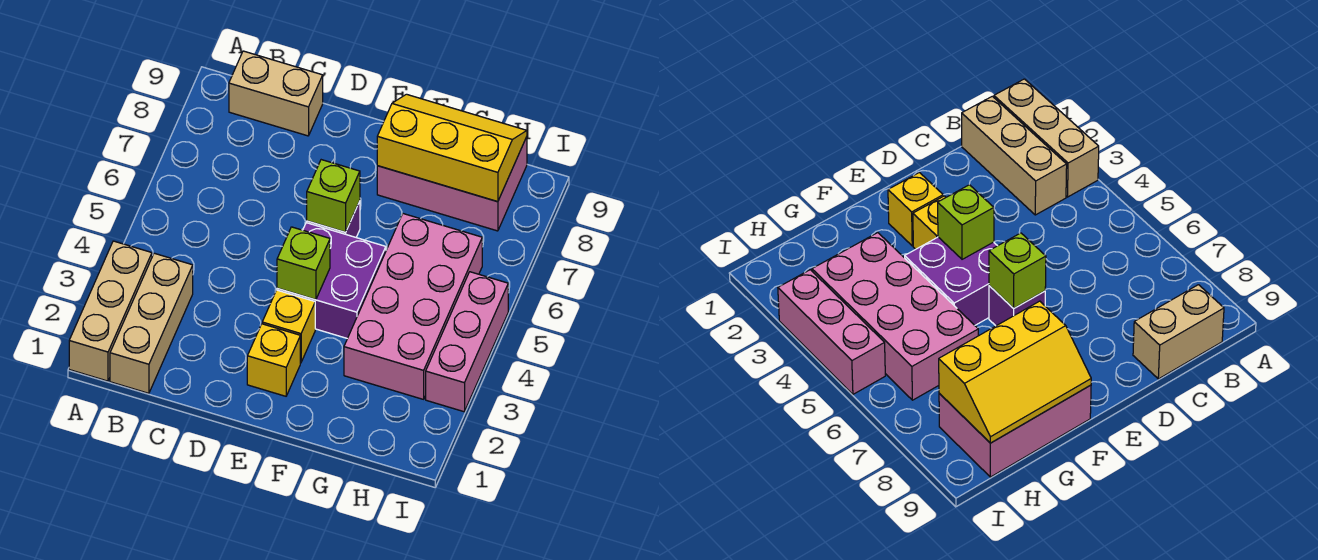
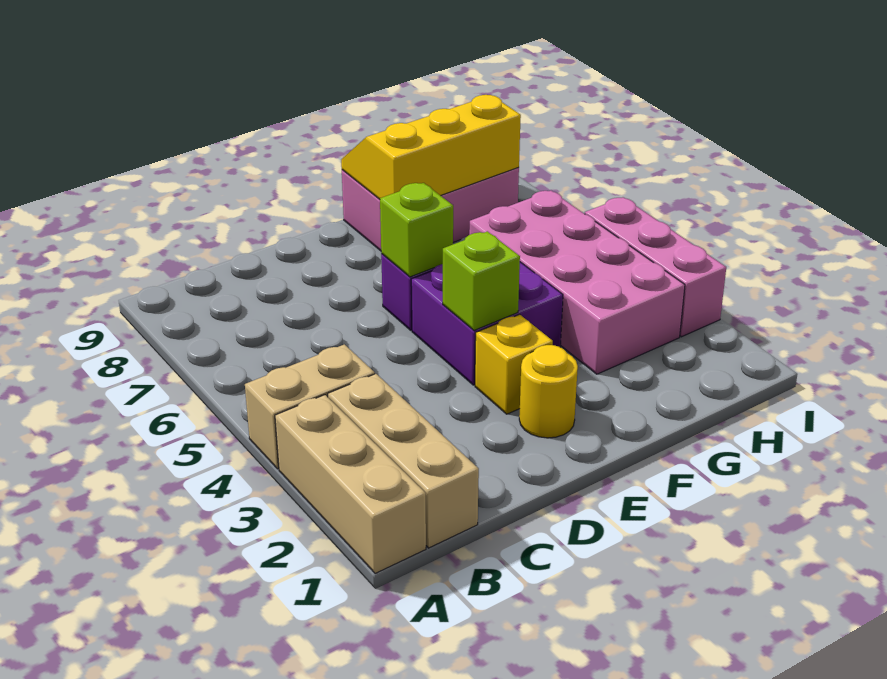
tan brick B9:C9 level 1 -> tan brick A4:B4 level 1
yellow brick E2 level 1 -> yellow round brick E2 level 1

